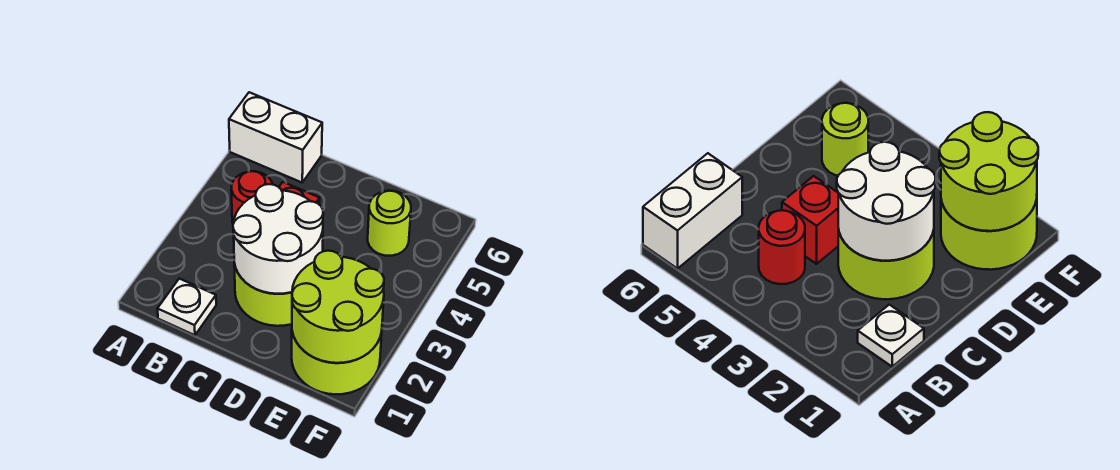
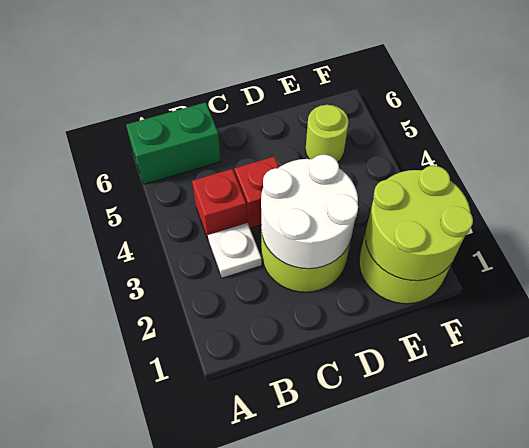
white brick A6:B6 level 1 -> green brick A6:B6 level 1
white plate B1 level 1 -> white plate B3 level 1
red round brick B4 level 1 -> red brick B4 level 1

